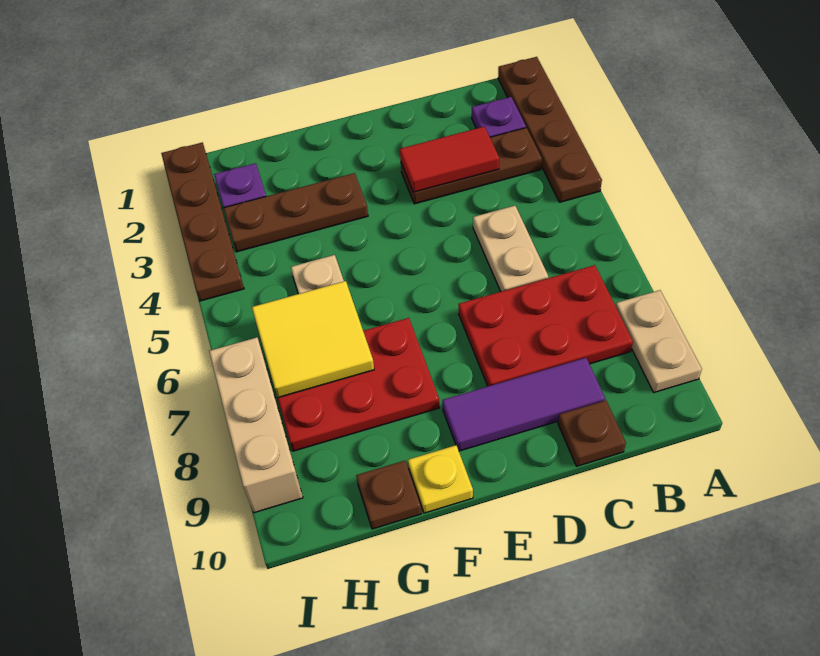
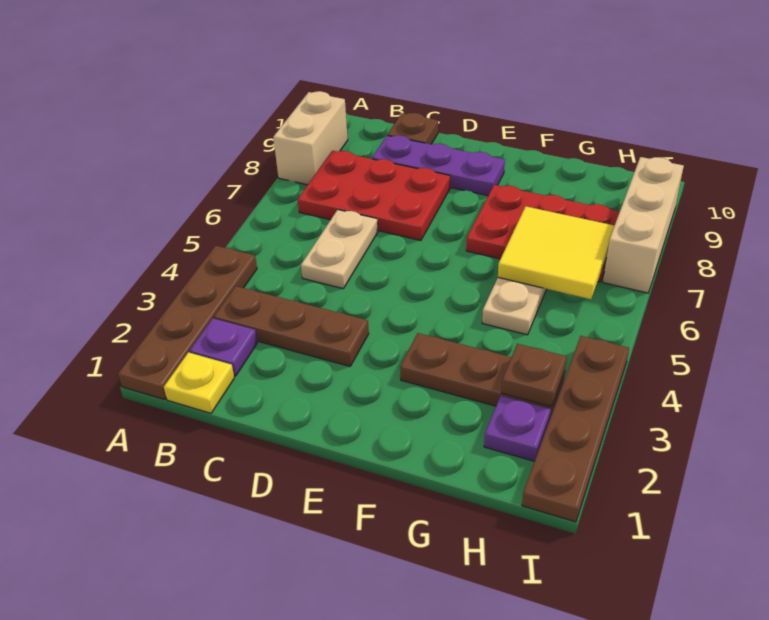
tan plate A8:A9 level 1 -> tan brick A8:A9 level 1
red tile C3:D3 level 2 -> none
purple tile C9:E9 level 1 -> purple plate C9:E9 level 1
yellow plate F10 level 1 -> yellow plate B1 level 1
brown plate G10 level 1 -> brown plate H3 level 2

